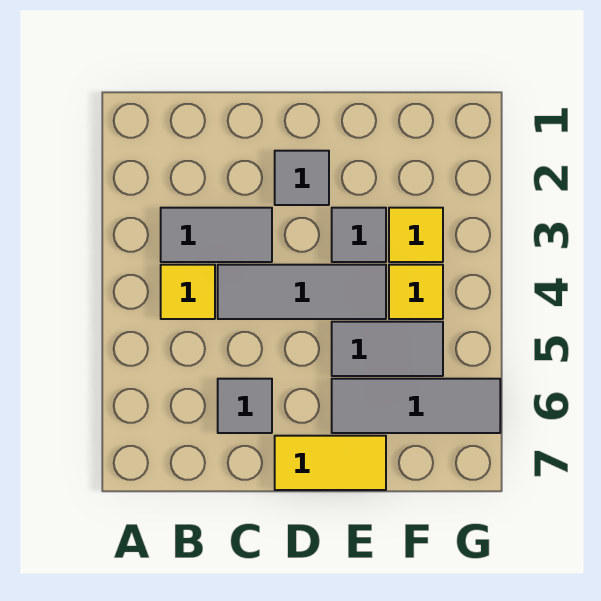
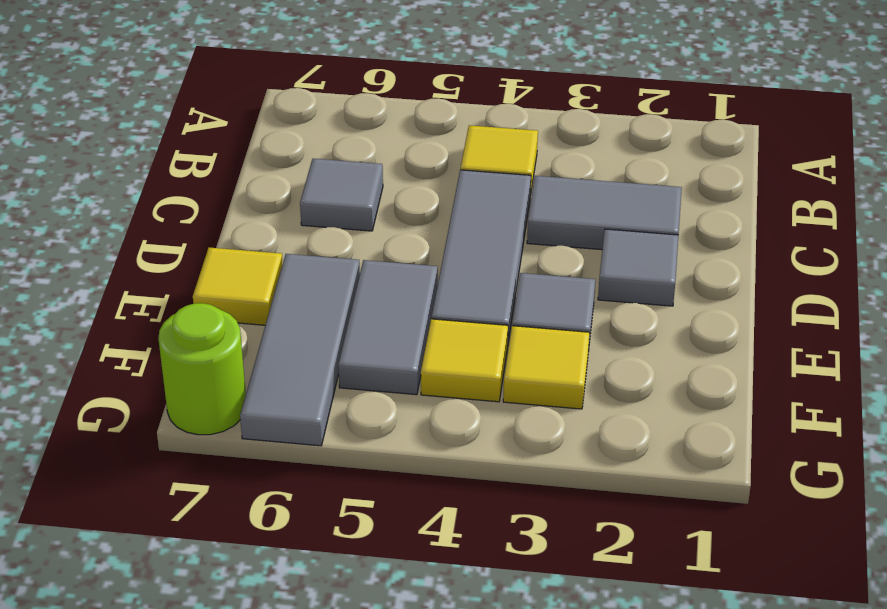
grey tile B3:C3 level 1 -> grey tile C2:C3 level 1
yellow tile D7:E7 level 1 -> yellow tile E7 level 1
none -> lime round brick G7 level 1

